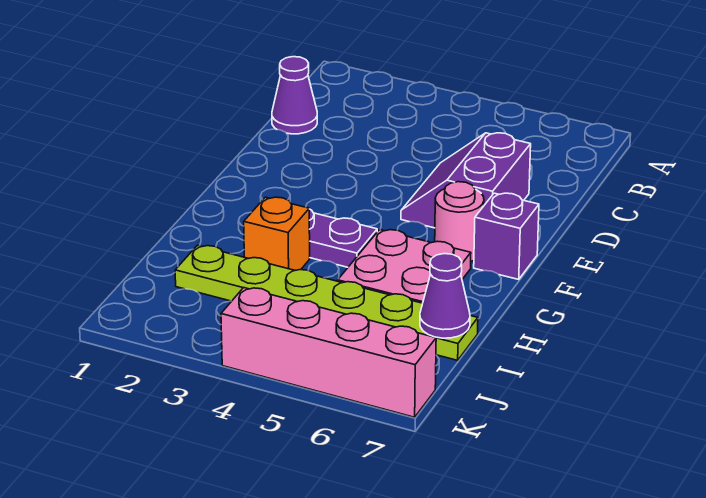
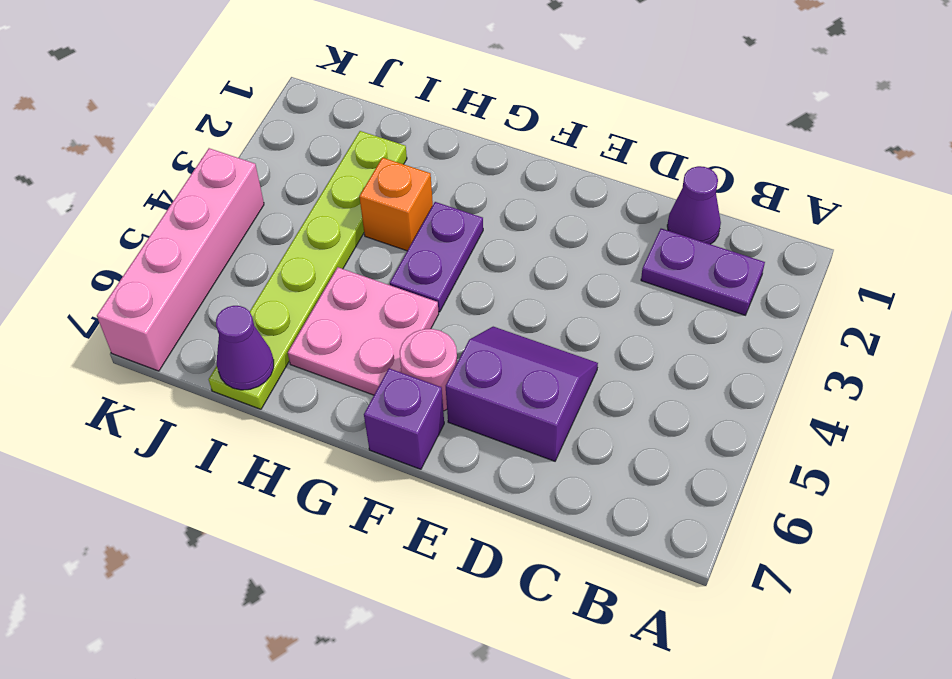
none -> purple plate B2:C2 level 1

